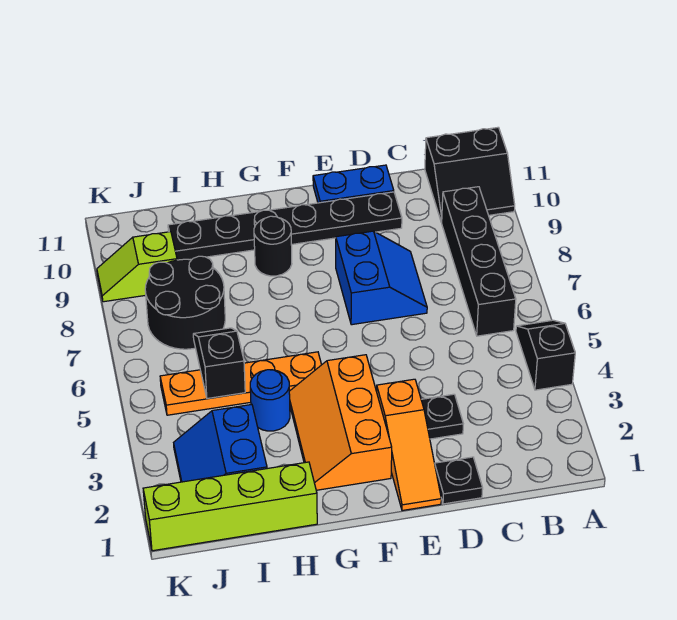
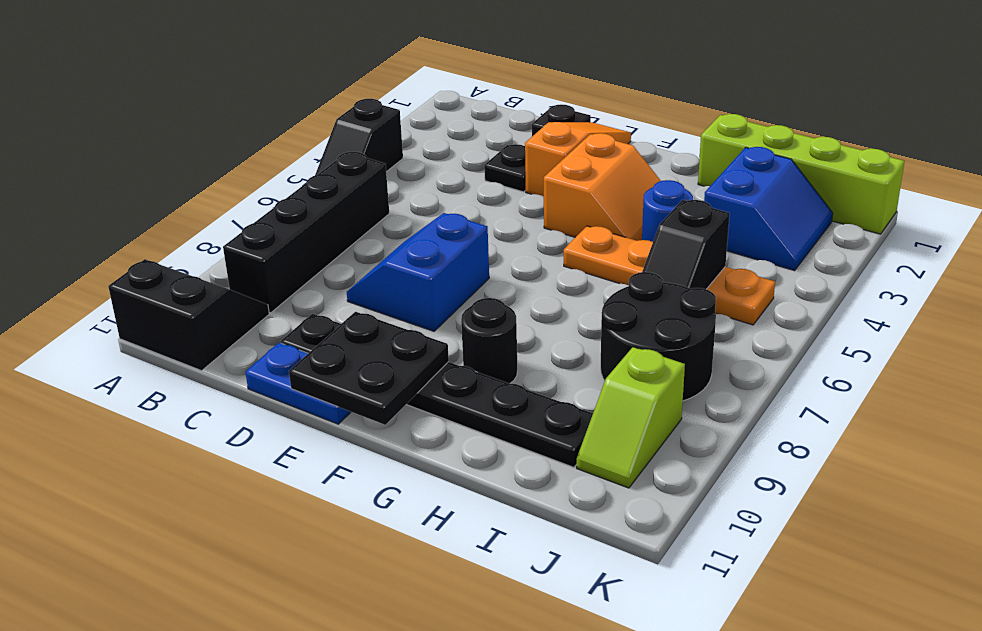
none -> black plate E10:F11 level 2
orange slope F2:G4 level 1 top F -> orange slope F3:G4 level 1 top F
lime slope J9:K9 level 1 top J -> lime slope J9:J10 level 1 top 9

